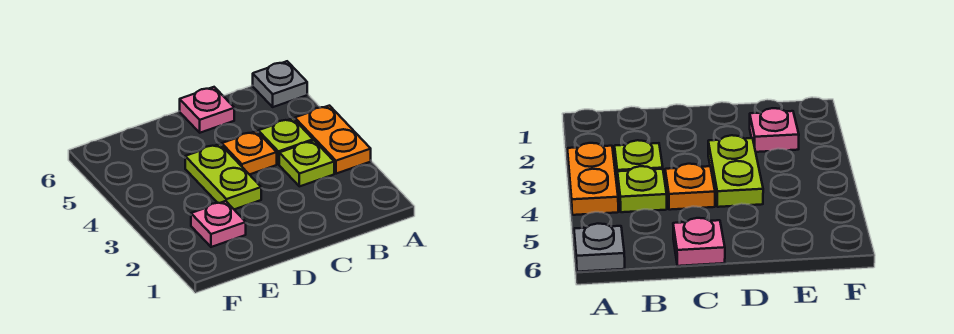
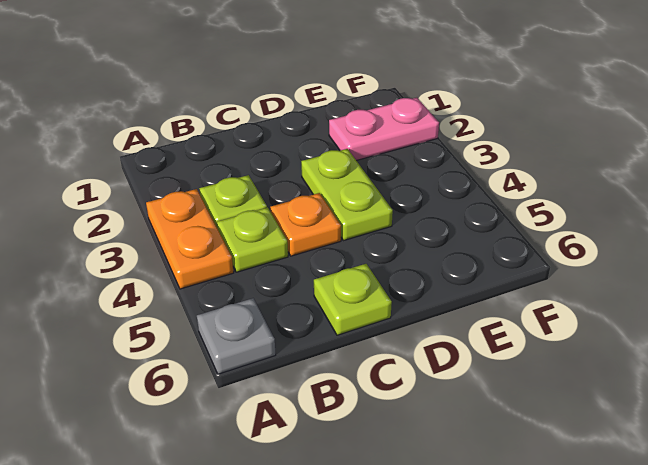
pink plate C6 level 1 -> lime plate C6 level 1
pink plate E2 level 1 -> pink plate E2:F2 level 1

